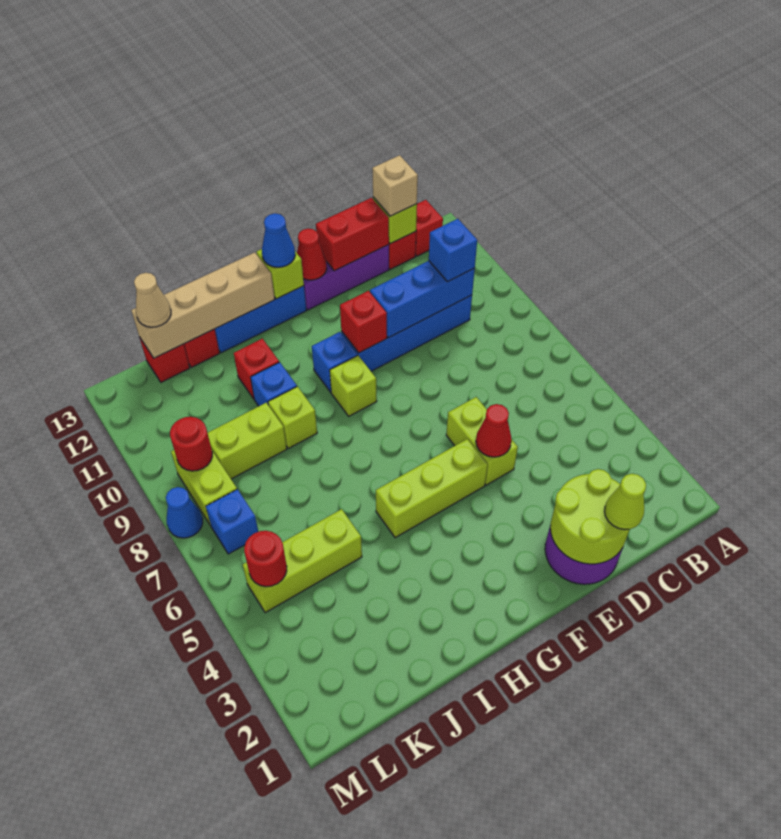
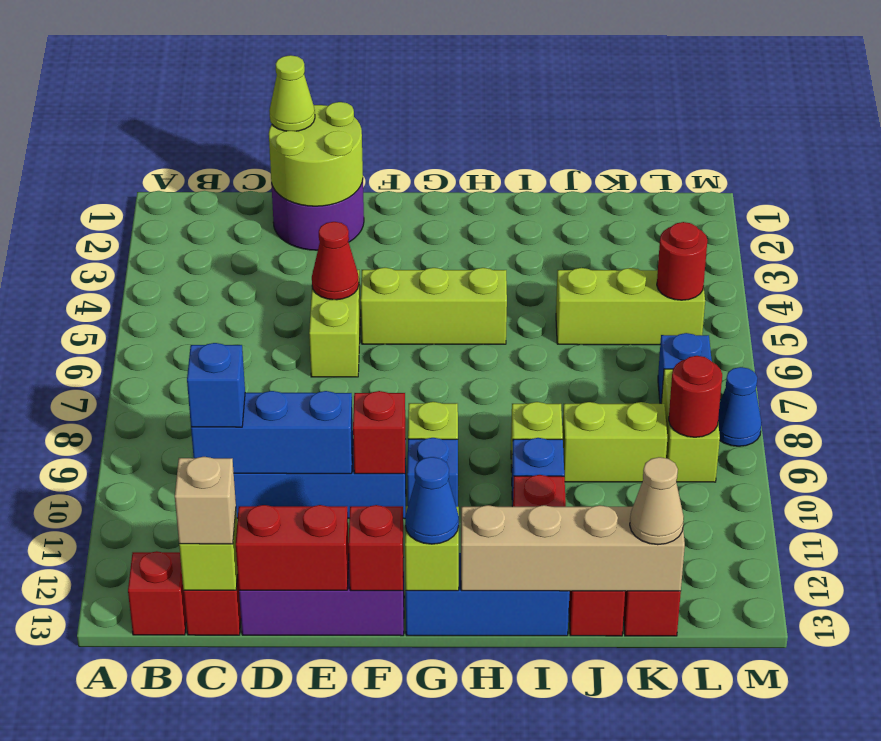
red cone F13 level 2 -> red brick F13 level 2

